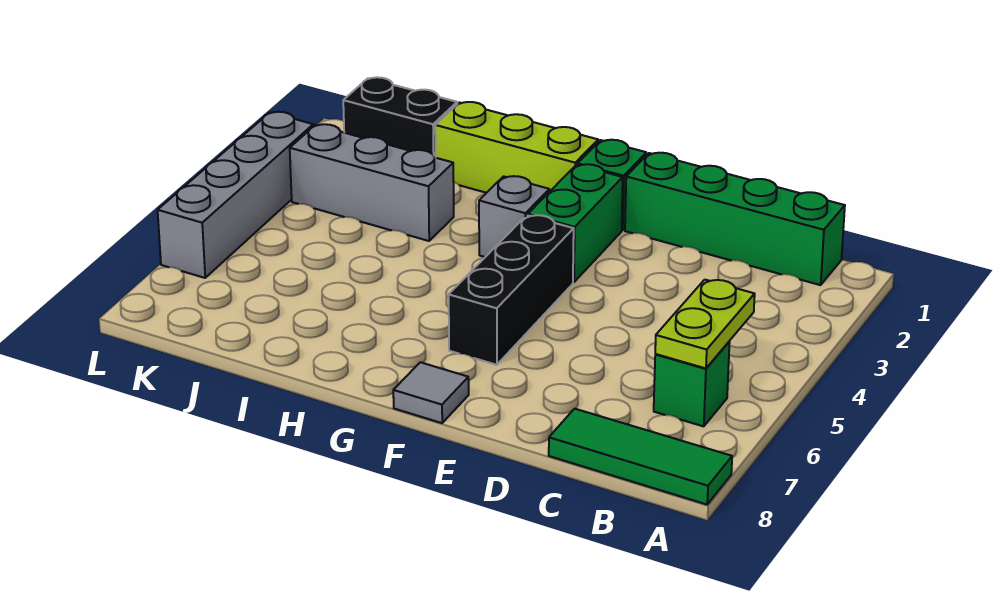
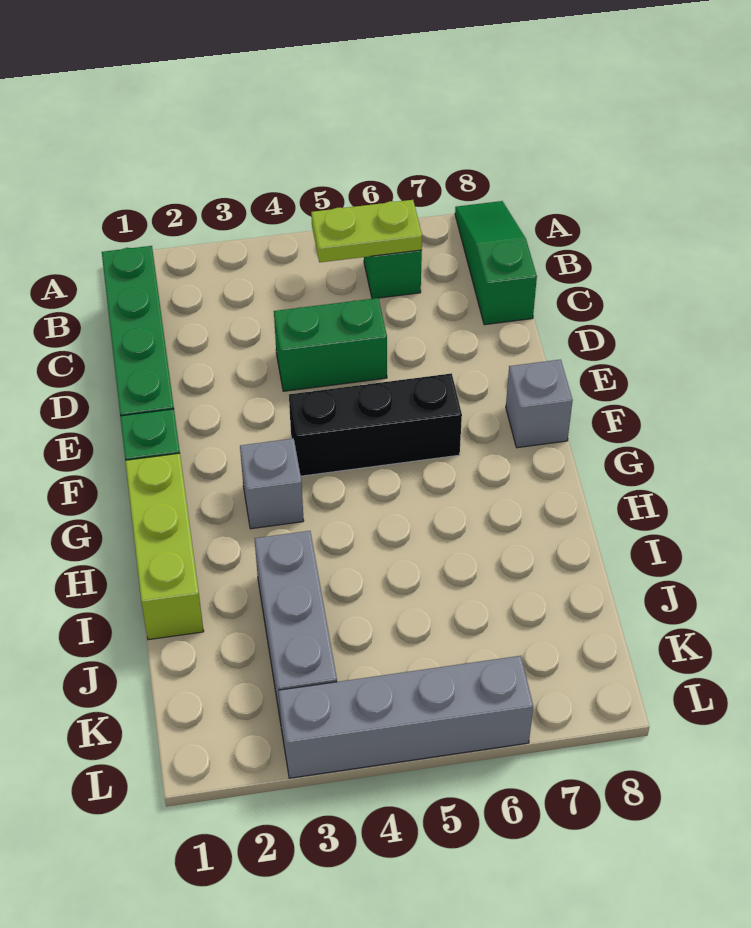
green tile A8:C8 level 1 -> green slope A8:C8 level 1 top C
green brick F2:F3 level 1 -> green brick D4:D5 level 1
grey tile F8 level 1 -> grey brick F8 level 1
black brick J1:K1 level 1 -> none

